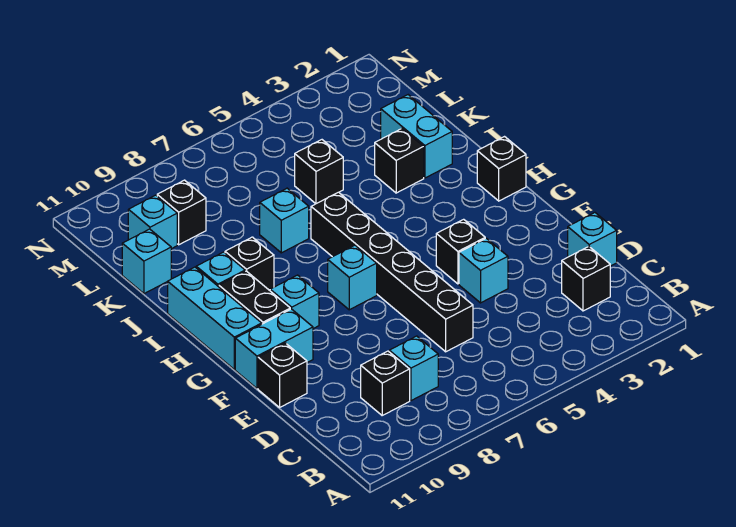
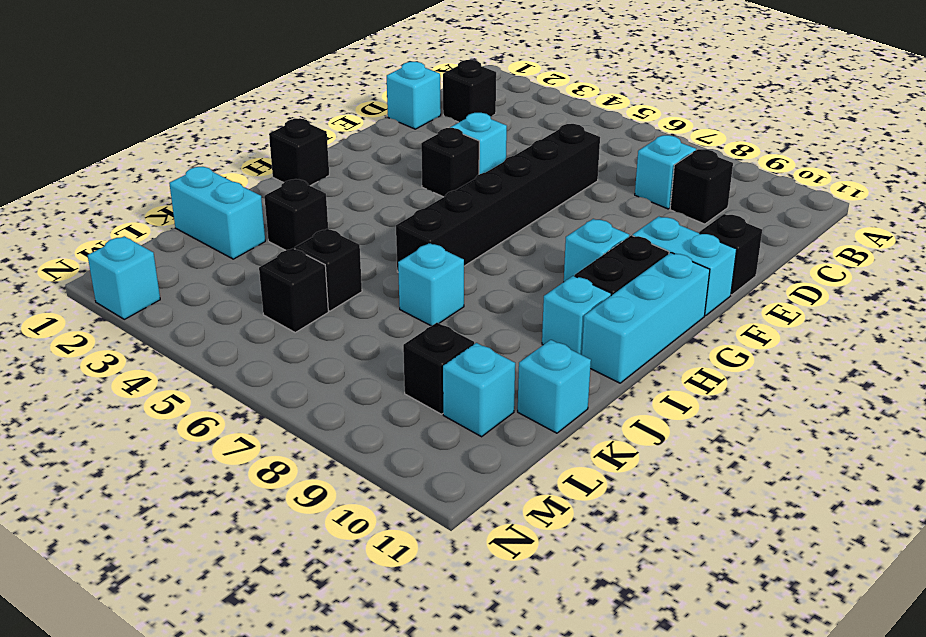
cyan brick G7 level 1 -> cyan brick N2 level 1
black brick I9 level 1 -> black brick L5 level 1
cyan brick J2:K2 level 1 -> cyan brick K1:K2 level 1

